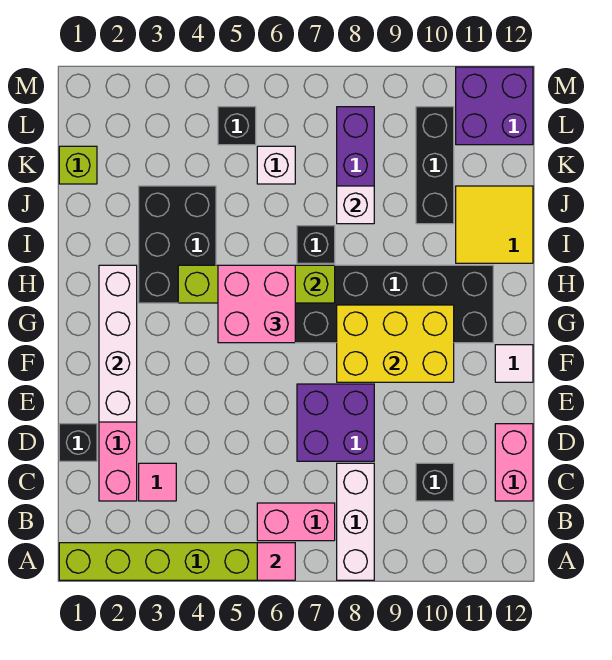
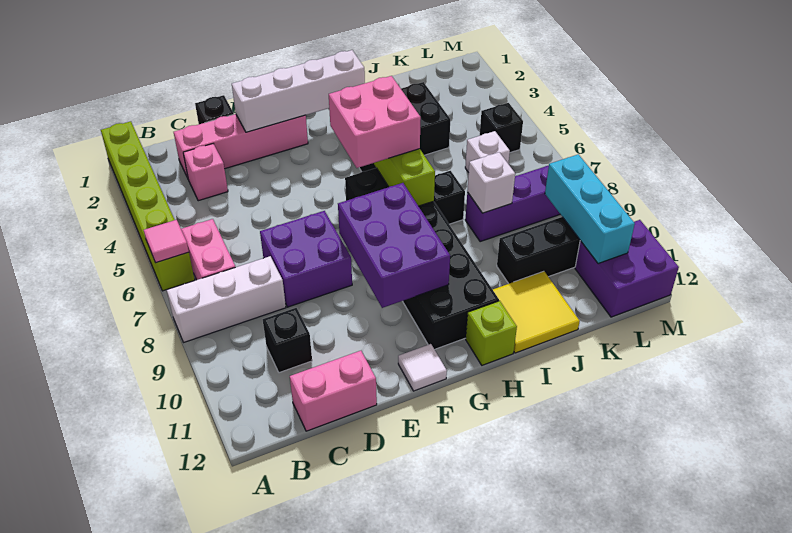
pink tile C3 level 1 -> pink brick C3 level 1
yellow brick F8:G10 level 2 -> purple brick F8:G10 level 2
lime brick K1 level 1 -> lime brick H12 level 1
none -> cyan brick L9:L11 level 2

